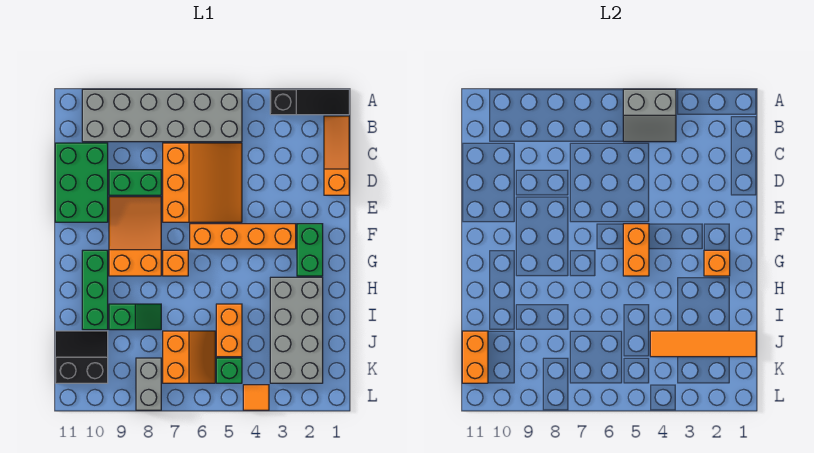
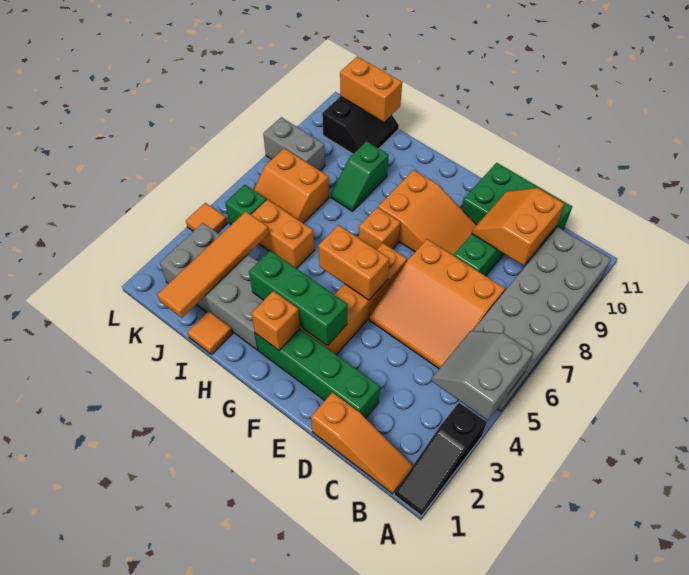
none -> orange slope C9:D10 level 2 top C
green brick F2:G2 level 1 -> green brick D2:G2 level 1
green brick G10:I10 level 1 -> green brick F3:H3 level 2
none -> orange tile I1 level 1

